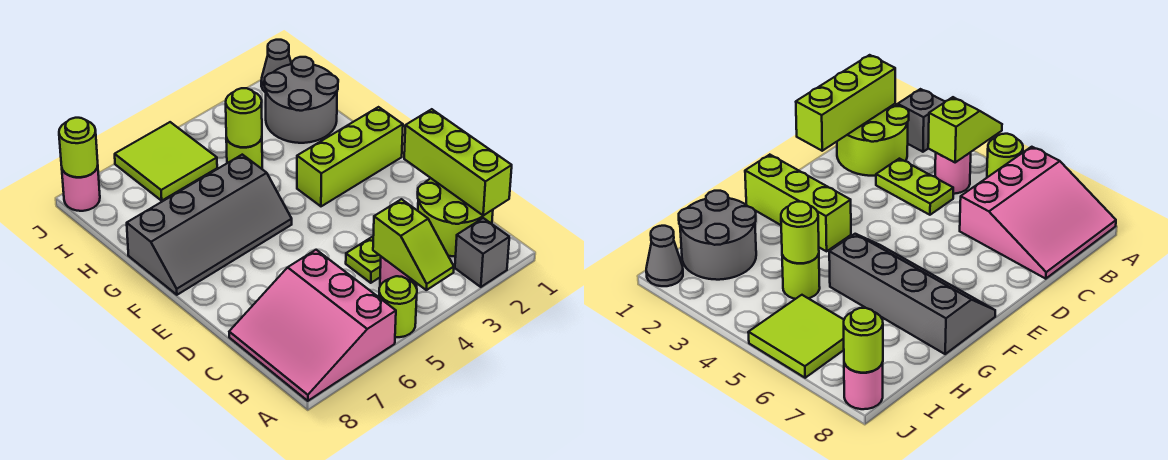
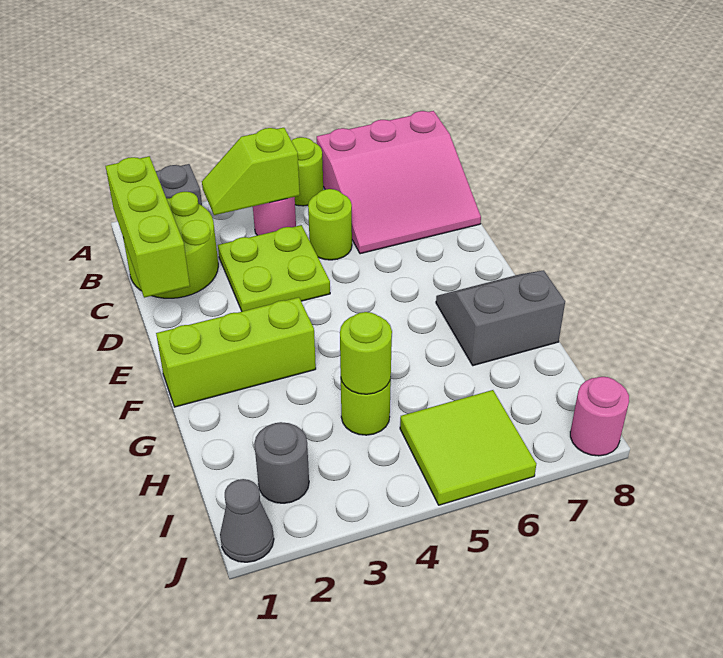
lime slope A4:B4 level 2 top B -> lime slope B3:B4 level 2 top 4
pink slope A6:C8 level 1 top 6 -> pink slope A6:C8 level 1 top A
lime plate C3:C4 level 1 -> lime plate C3:D4 level 1
grey slope F5:G8 level 1 top G -> grey slope F7:G8 level 1 top G
grey round brick H1:I2 level 1 -> grey round brick I2 level 1
lime round brick J8 level 2 -> lime round brick C5 level 1

